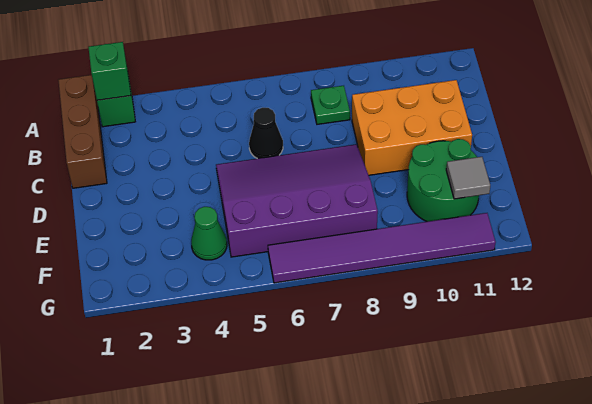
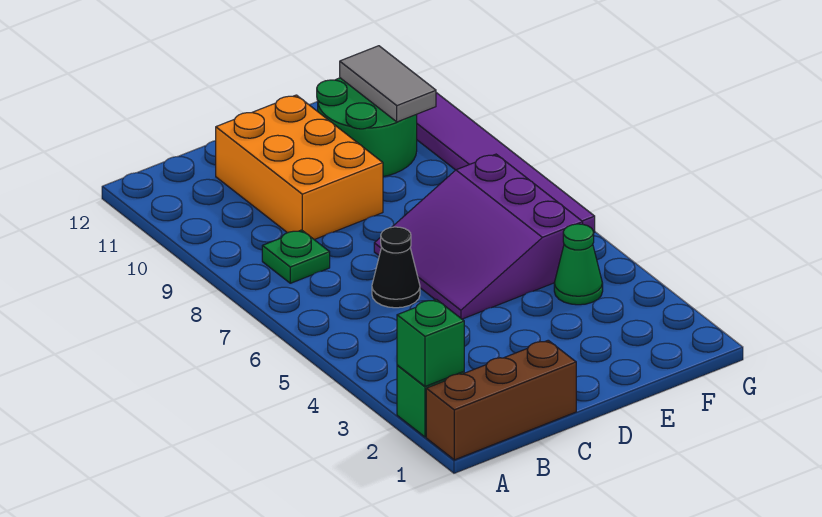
purple slope D5:F8 level 1 top F -> purple slope D5:F7 level 1 top F
grey tile F11 level 2 -> grey tile F10:F11 level 2

